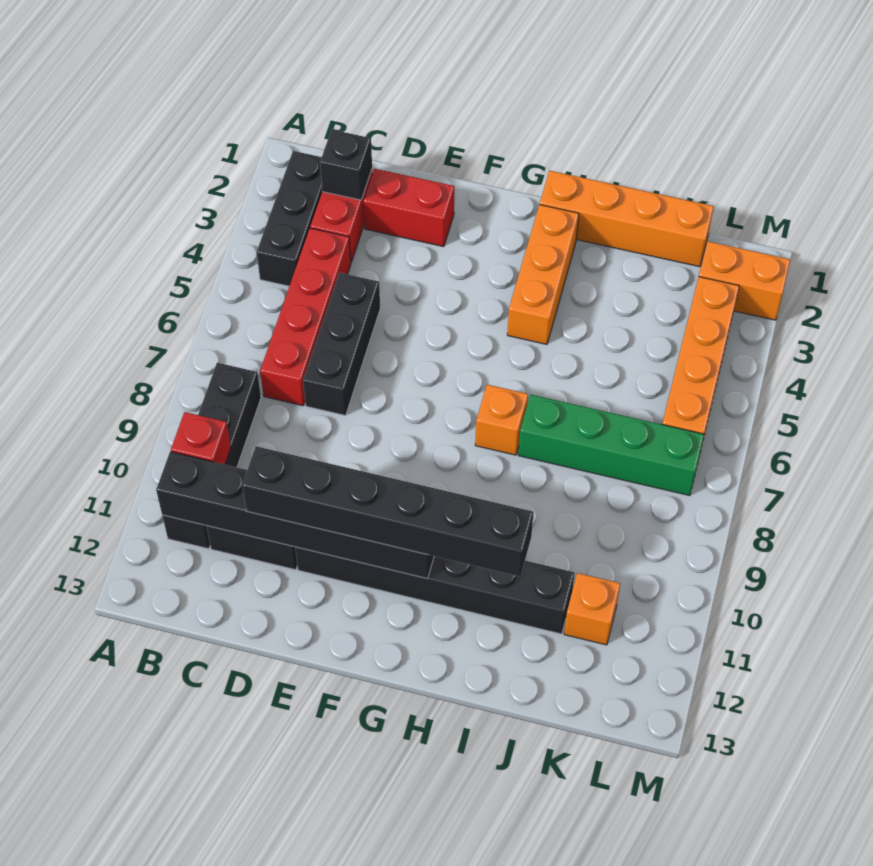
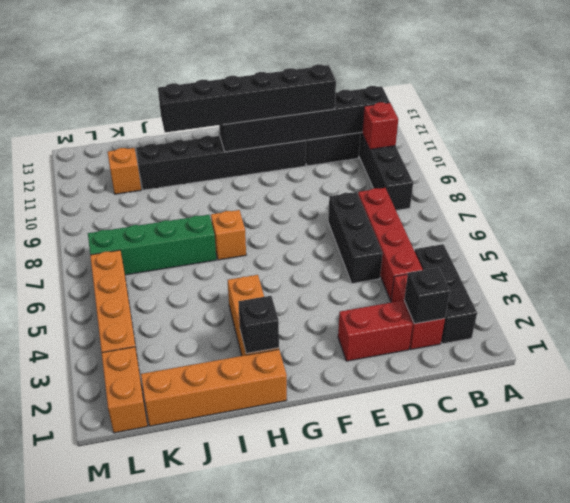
none -> black brick H2 level 2
orange brick L2:M2 level 1 -> orange brick L1:L2 level 1

